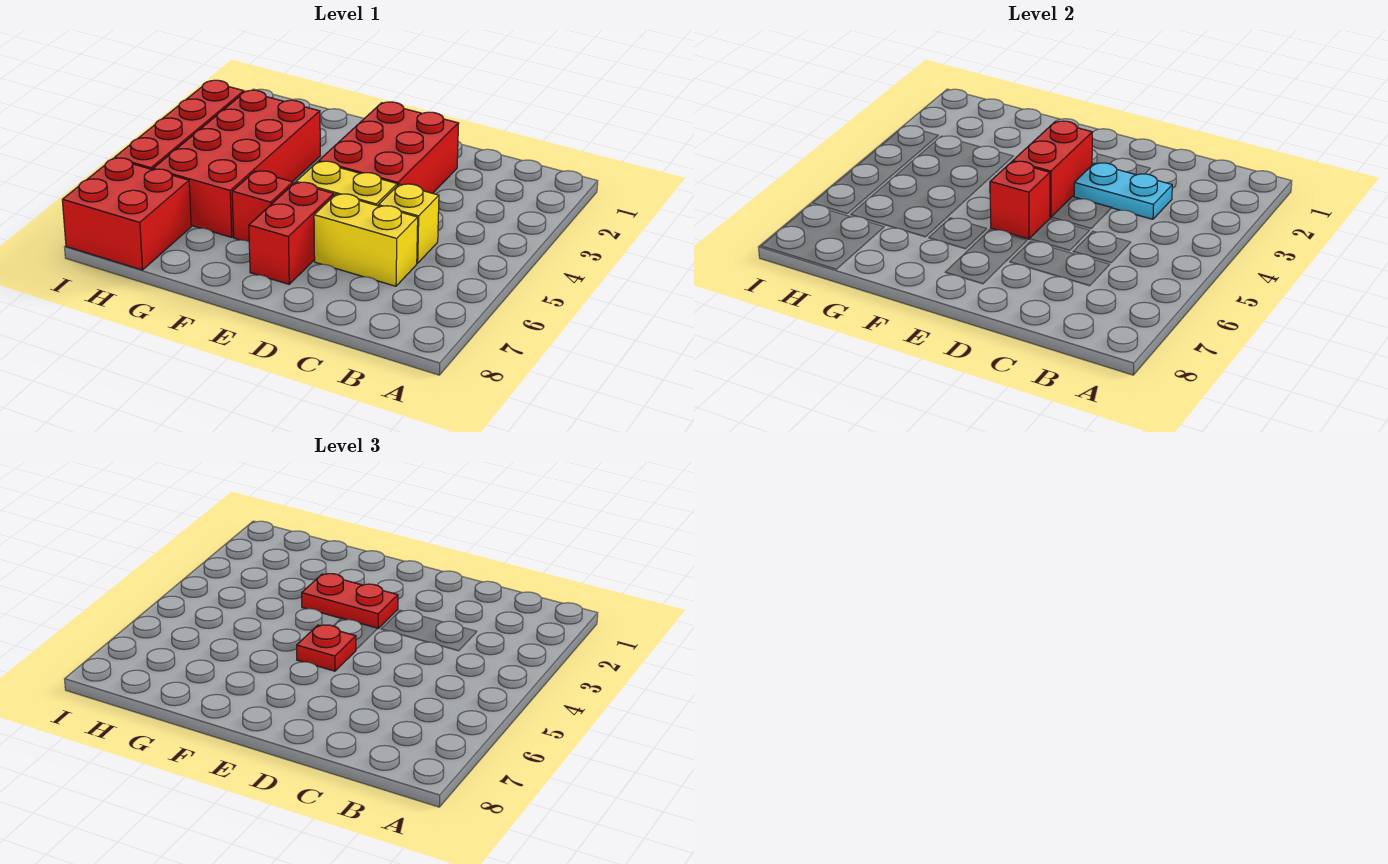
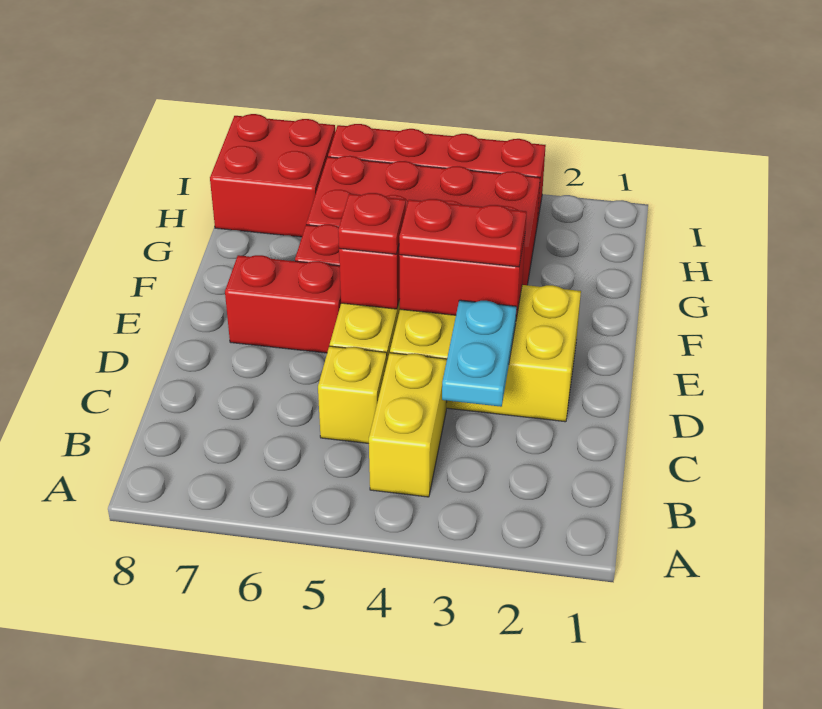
yellow brick C6:D6 level 1 -> yellow brick B4:C4 level 1
red brick D2:E4 level 1 -> yellow brick D2:E4 level 1
red plate E3:F3 level 3 -> red plate E3:E4 level 3

